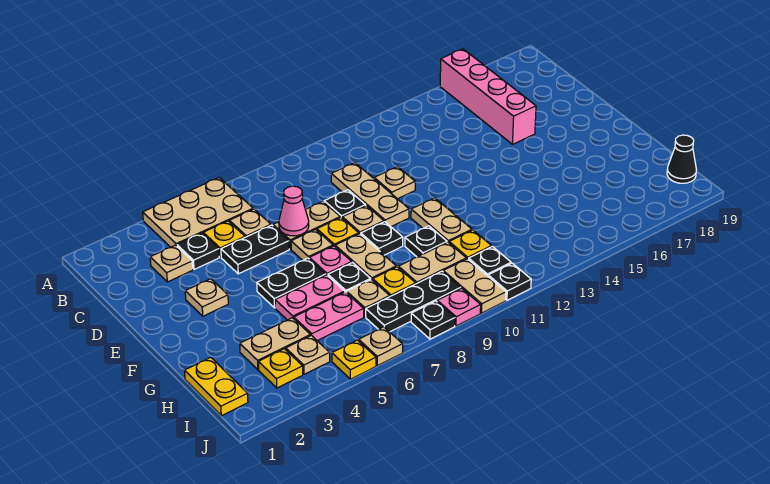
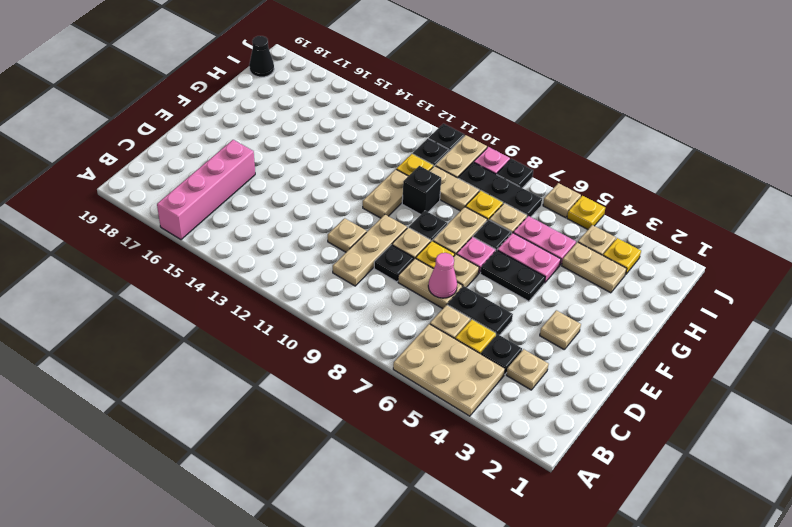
black plate G10 level 1 -> black brick G10 level 1
yellow plate H1:I1 level 1 -> none

